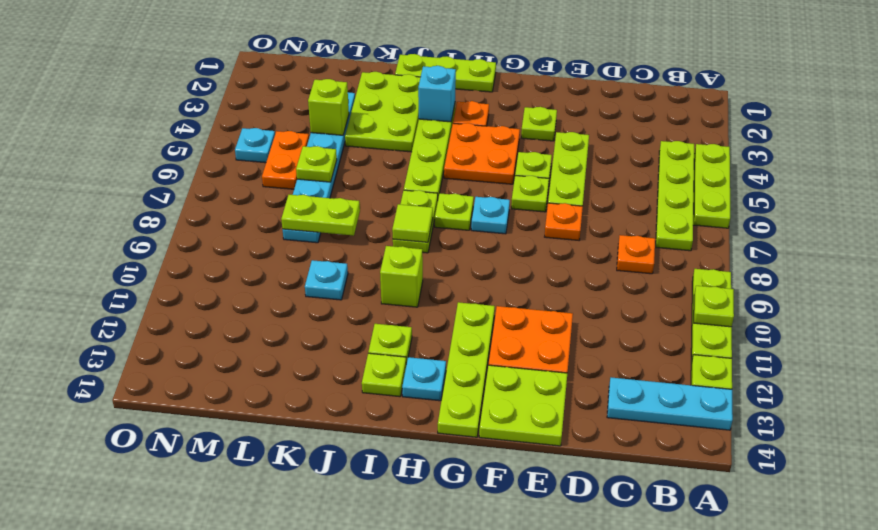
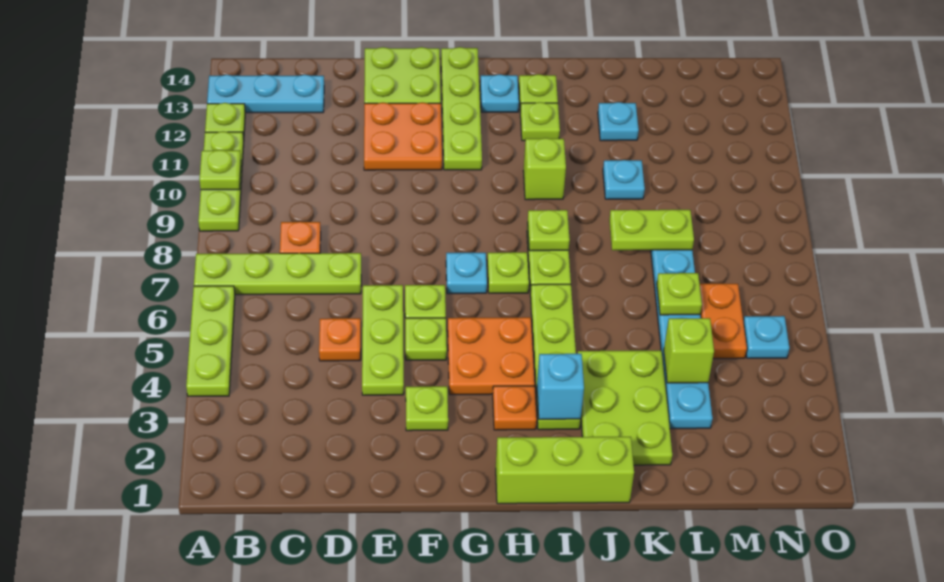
lime plate B4:B7 level 1 -> lime plate A7:D7 level 1
orange plate E7 level 1 -> orange plate D5 level 1
lime plate H1:J1 level 1 -> lime brick H1:J1 level 1
lime tile I8 level 2 -> lime plate I8 level 2
none -> cyan plate K12 level 1

